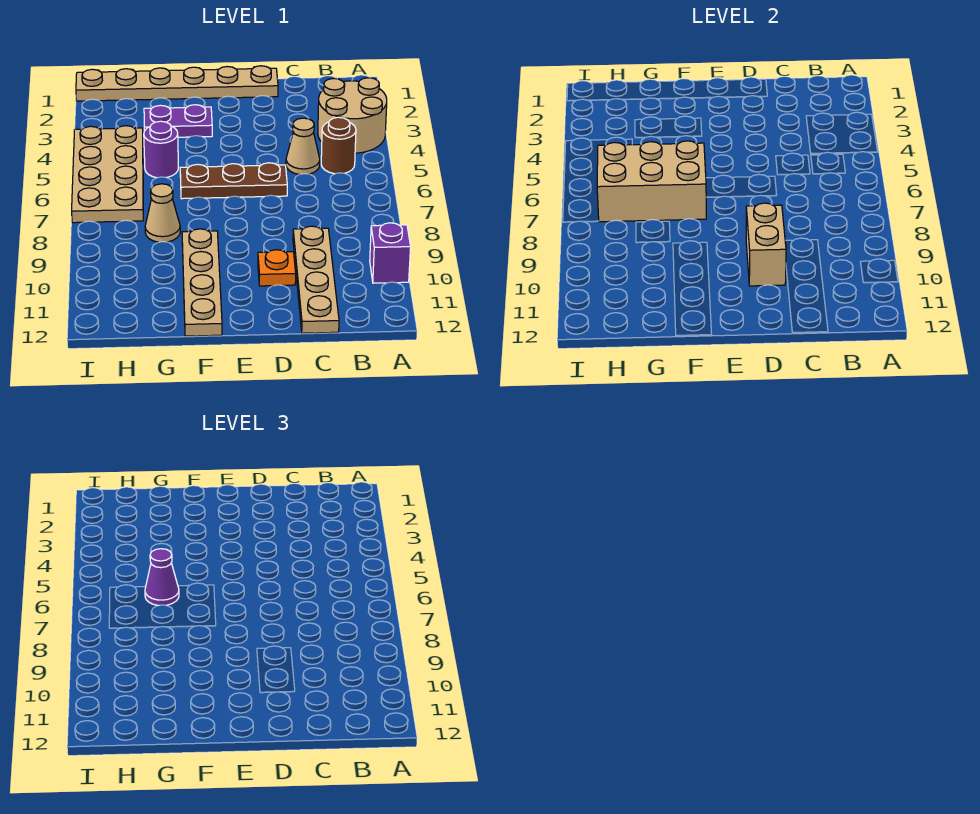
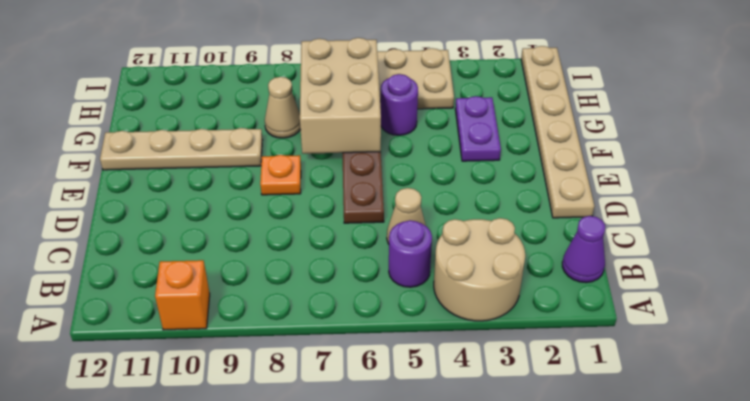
purple brick A10 level 1 -> orange brick A10 level 1
brown round brick B5 level 1 -> purple round brick B5 level 1
tan plate C9:C12 level 1 -> none
tan brick D9:D10 level 2 -> none
orange plate D10 level 1 -> orange plate E8 level 1
purple cone G6 level 3 -> purple cone B1 level 1

